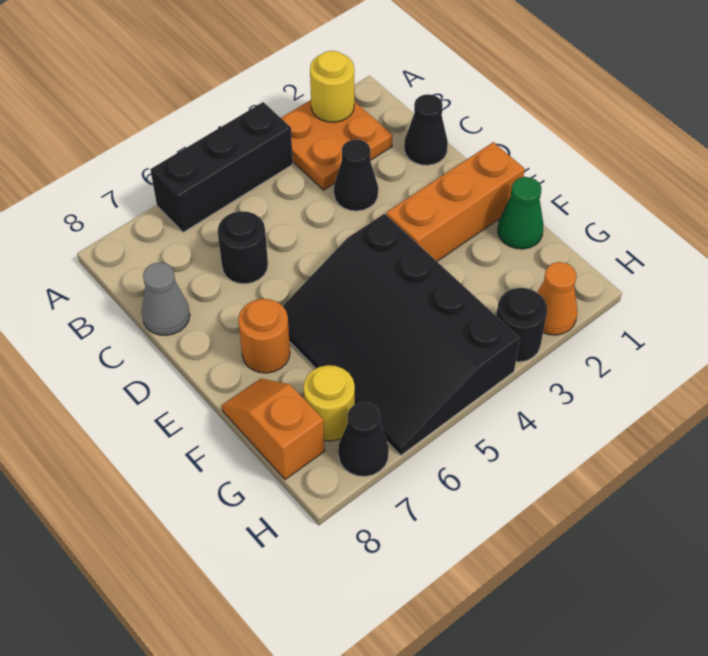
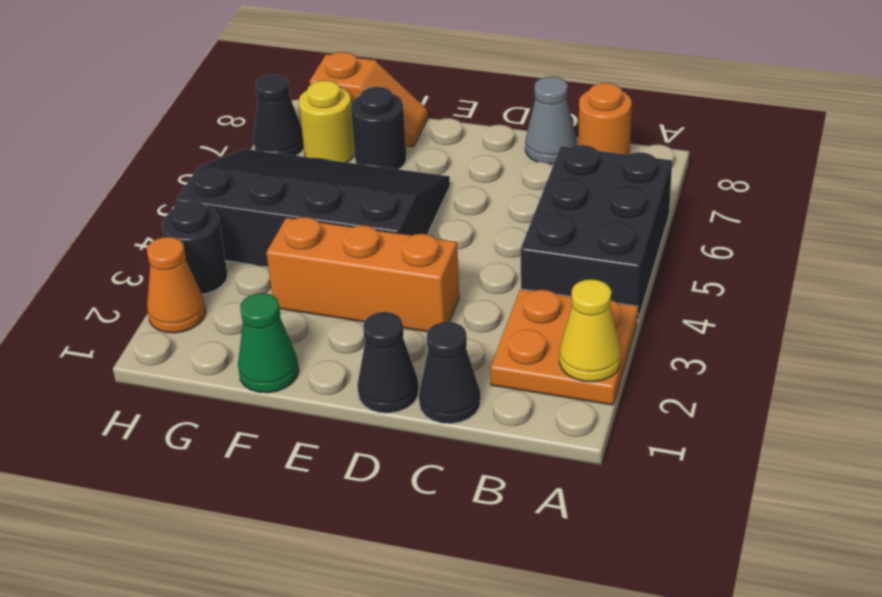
yellow round brick A2 level 2 -> yellow cone A2 level 2
black brick A4:A6 level 1 -> black brick A4:B6 level 1
black cone C3 level 1 -> black cone D1 level 1
black round brick C6 level 1 -> black round brick F7 level 1
orange brick E1:E3 level 1 -> orange brick D3:F3 level 1
orange round brick E7 level 1 -> orange round brick B8 level 1

